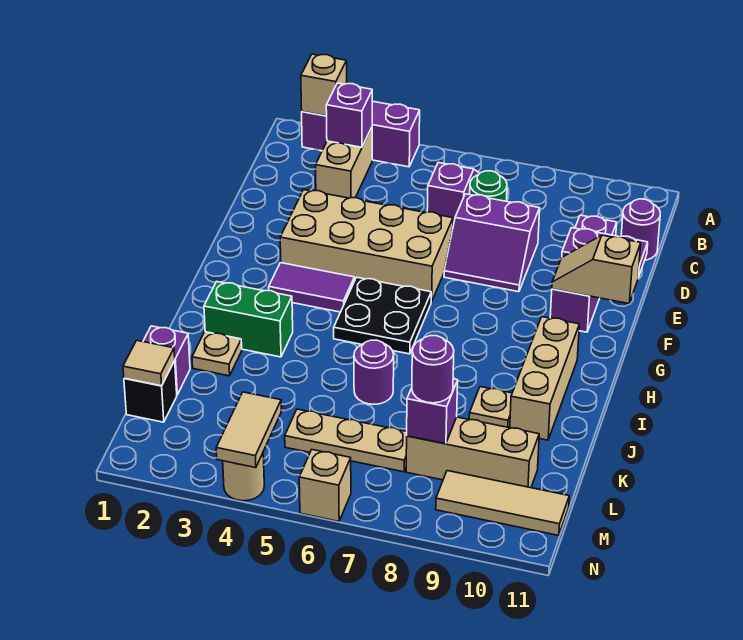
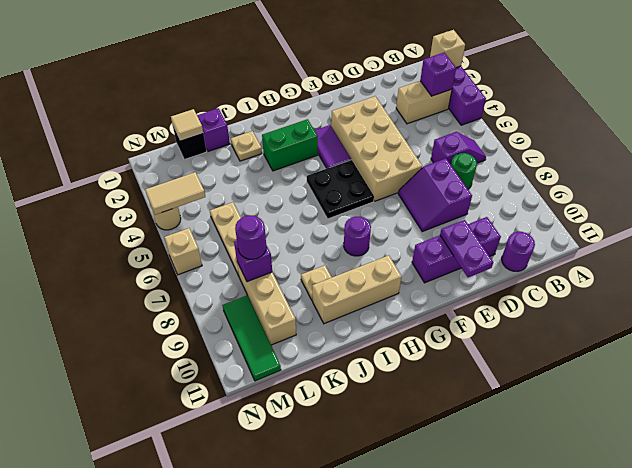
tan slope F10:F11 level 2 top 11 -> none
green brick I2:I3 level 1 -> green brick H3:I3 level 1
purple round brick J6 level 1 -> purple round brick H8 level 1
tan tile M9:M11 level 1 -> green tile M9:M11 level 1

